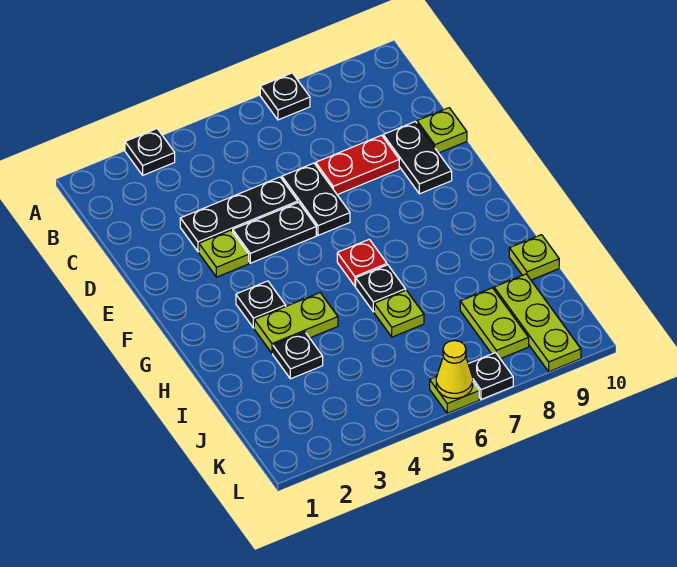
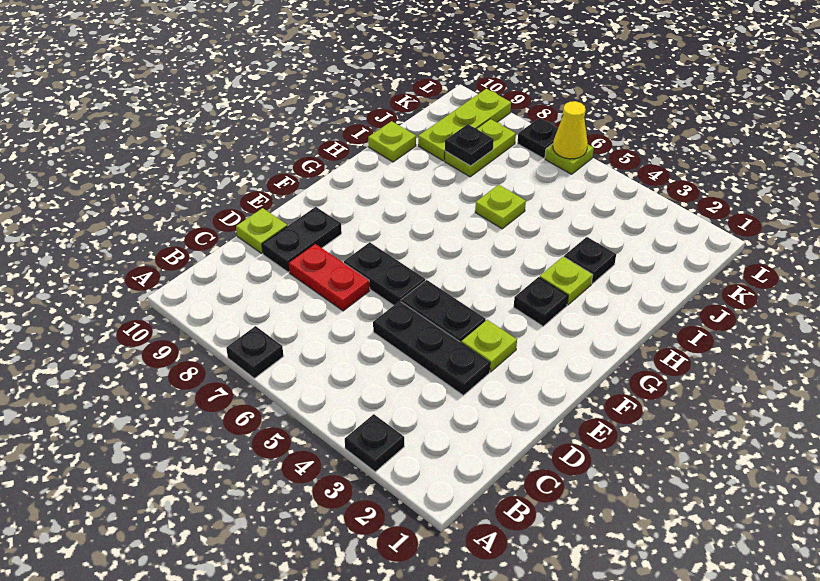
black plate D6:E6 level 1 -> black plate E6:E7 level 1
red plate G6 level 1 -> none
lime plate H3:H4 level 1 -> lime plate H3 level 1
black plate H6 level 1 -> black plate J8 level 2

